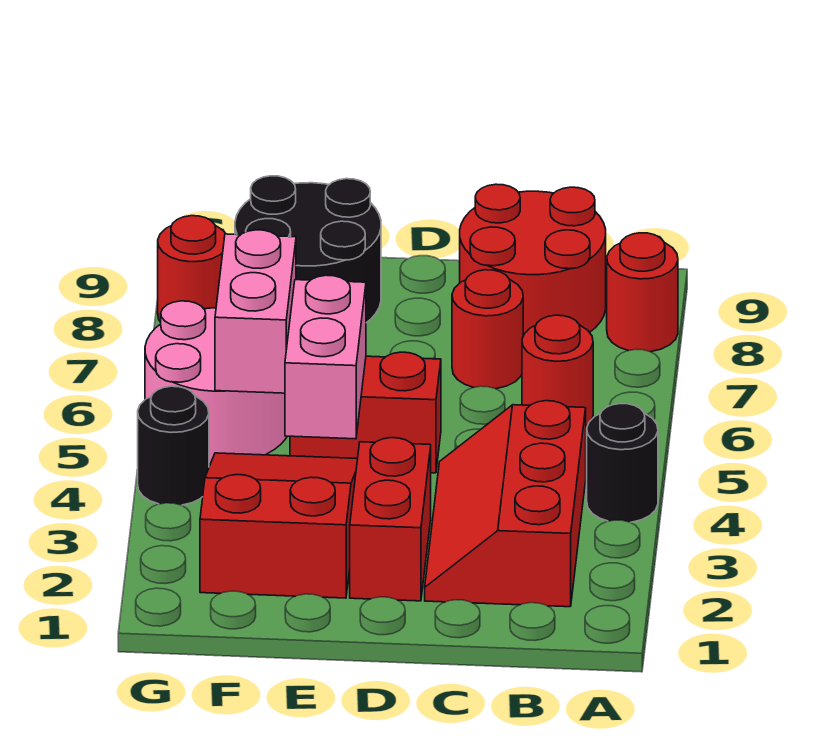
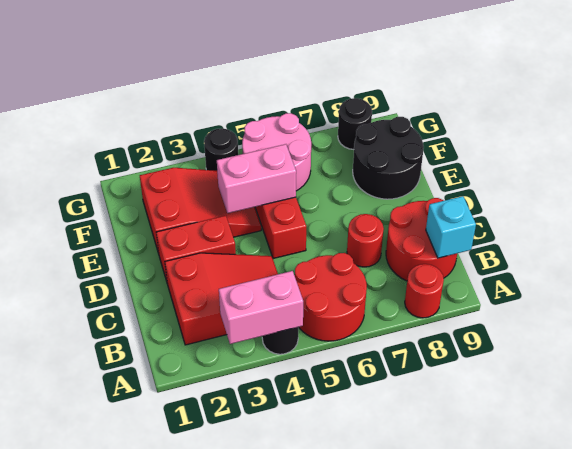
red slope B2:C4 level 1 top B -> red slope B2:C4 level 1 top 2
red round brick B6 level 1 -> red round brick A5:B6 level 1
none -> cyan brick B9 level 2
pink brick F5:F6 level 2 -> pink brick A3:A4 level 2
red round brick G8 level 1 -> black round brick G8 level 1

